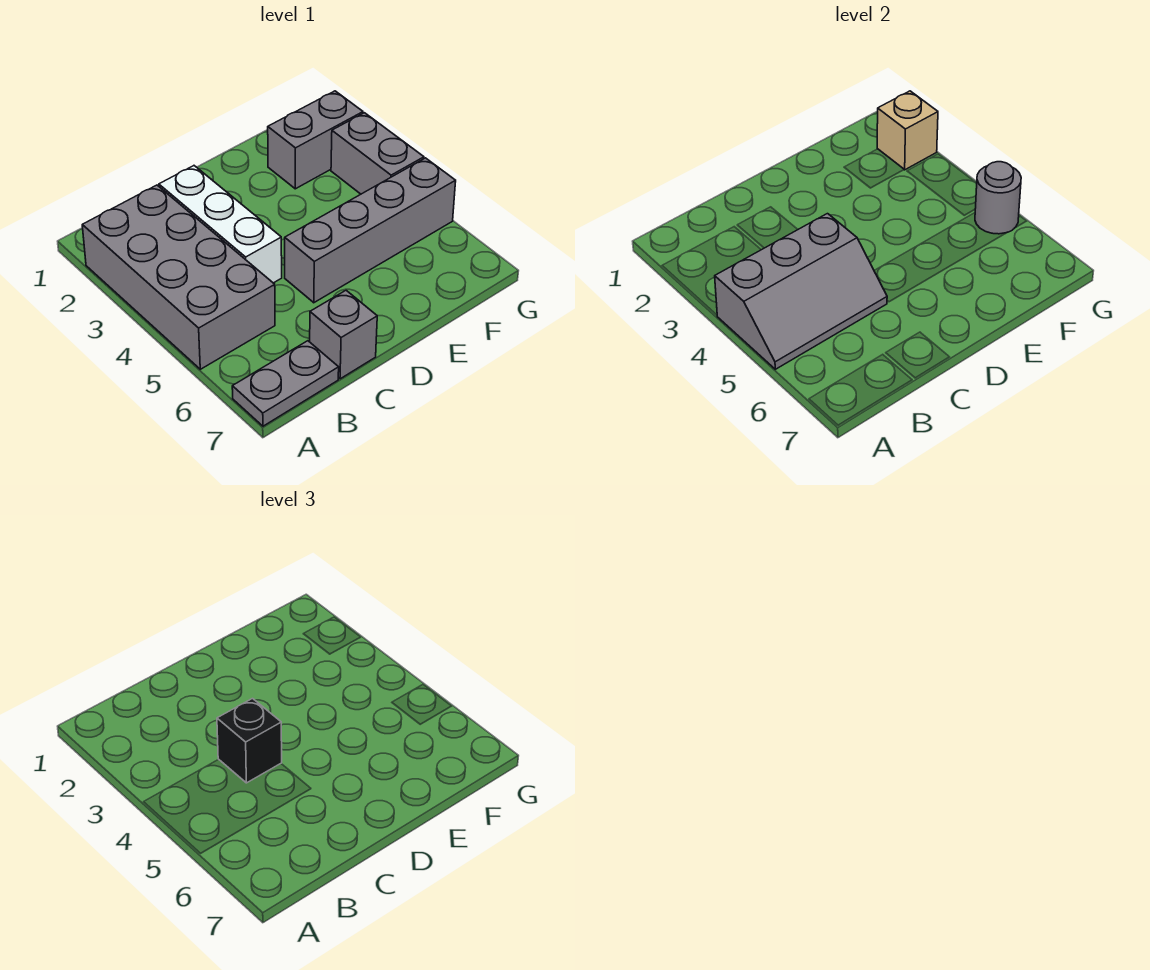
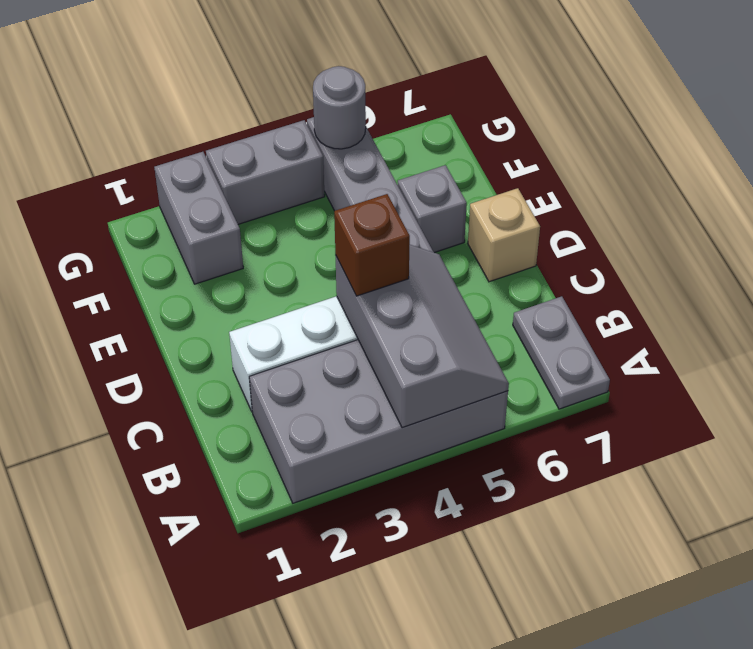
black brick C4 level 3 -> brown brick C4 level 3
grey brick C7 level 1 -> grey brick E6 level 1
tan brick G2 level 2 -> tan brick D7 level 1

